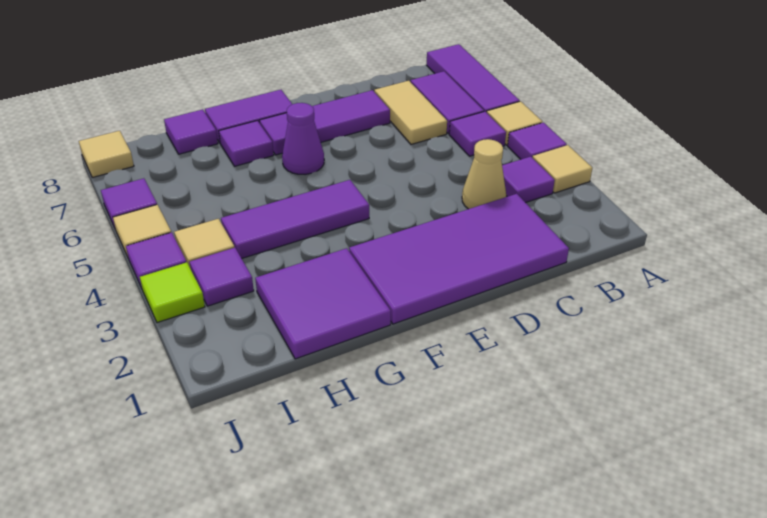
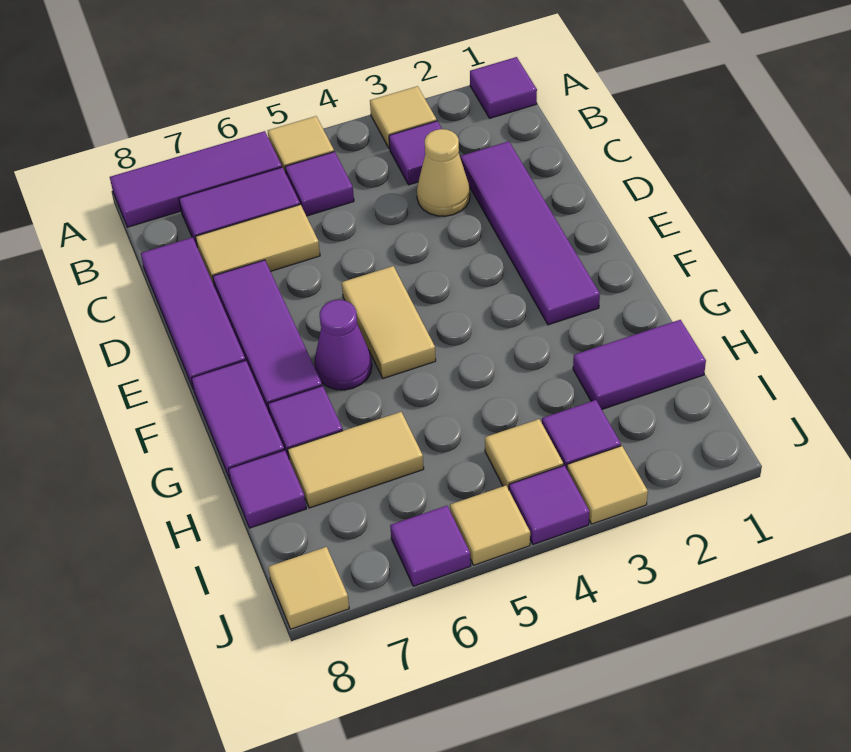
purple tile A4 level 1 -> purple tile A1 level 1
purple tile C1:F2 level 1 -> purple tile C2:F2 level 1
none -> tan tile E5:F5 level 1
purple tile F4:H4 level 1 -> purple tile C8:E8 level 1
purple tile G1:H2 level 1 -> purple tile H1:H2 level 1
none -> tan tile H6:H7 level 1
lime tile J3 level 1 -> tan tile J3 level 1

